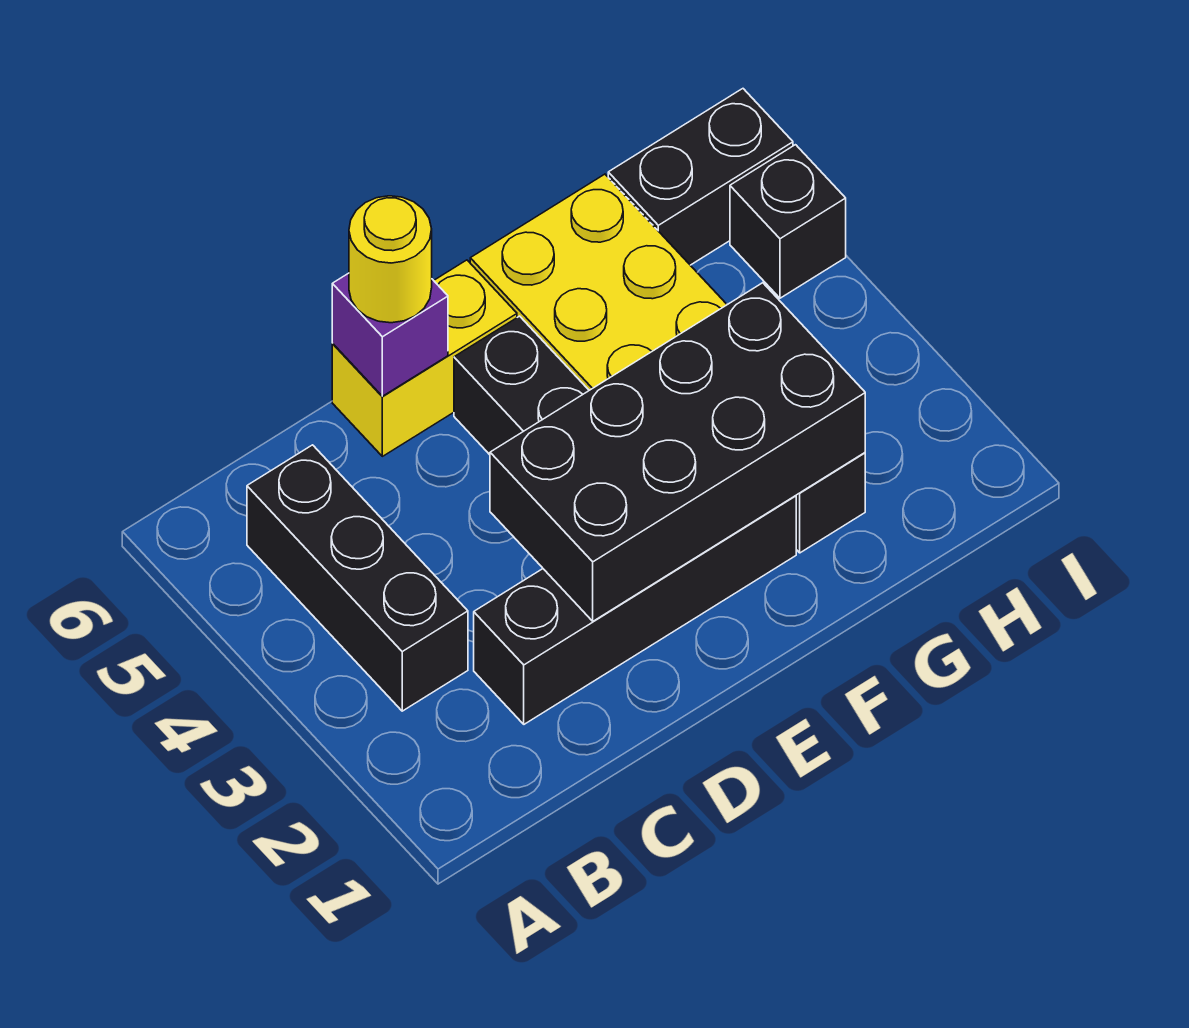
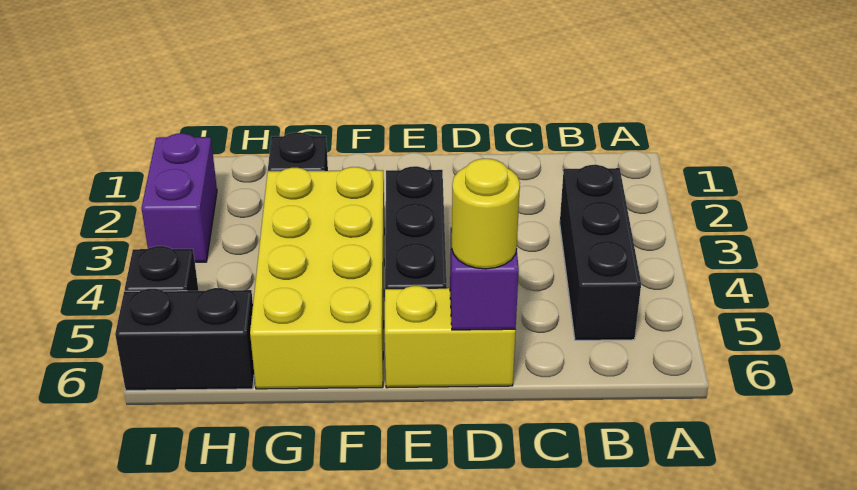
black brick C2:F2 level 1 -> none
black brick D2:G3 level 2 -> none
none -> purple brick I2:I3 level 1

